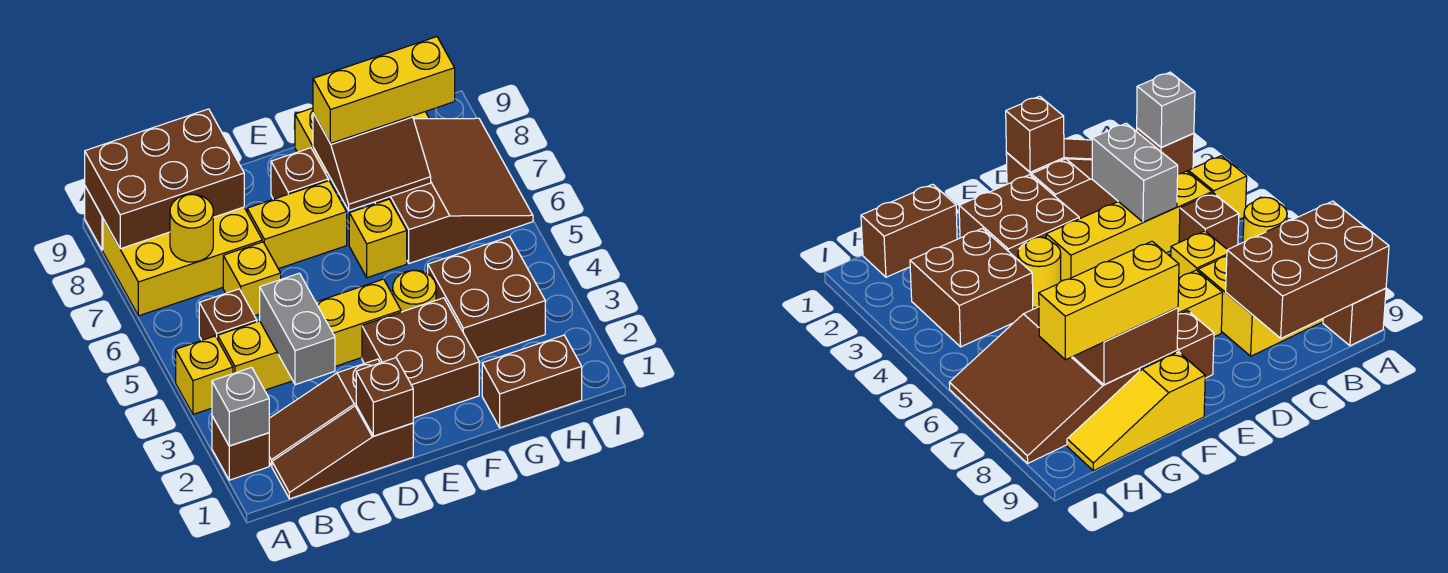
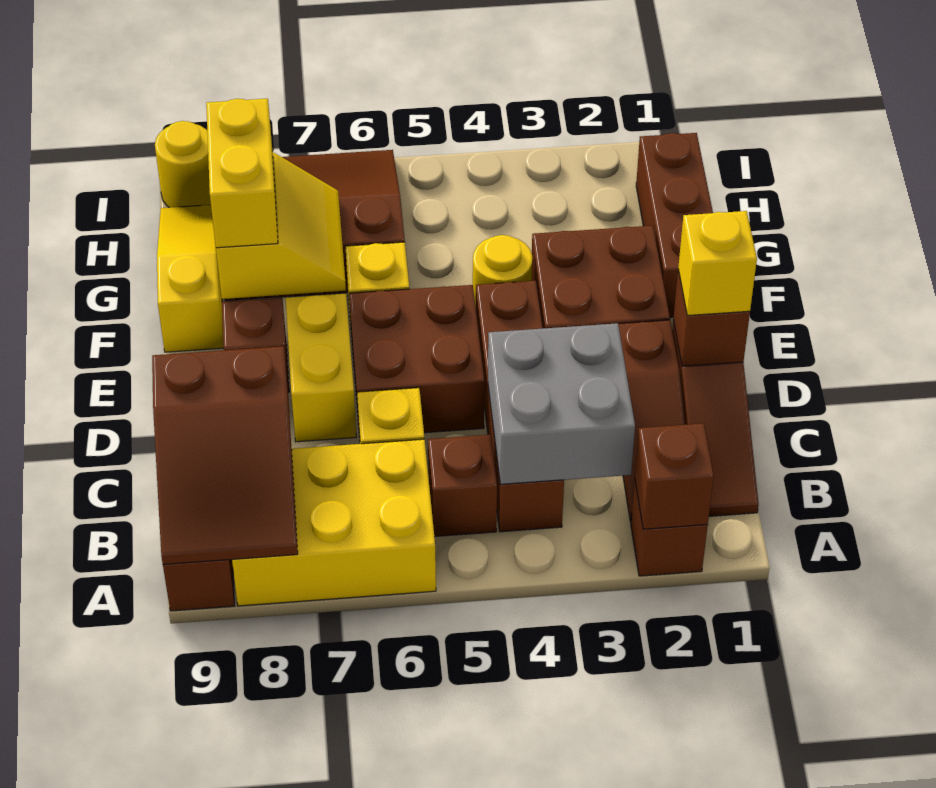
grey brick A2 level 2 -> brown brick A2 level 2
yellow brick A4 level 1 -> yellow brick D1 level 3
yellow brick A7:C8 level 1 -> yellow brick A6:B8 level 1
brown brick A8:C9 level 2 -> brown slope A8:C9 level 2 top C
yellow brick B4:E4 level 1 -> brown brick B4:E4 level 1
yellow round brick B7 level 2 -> yellow round brick I9 level 1
grey brick C3:C4 level 2 -> grey brick B3:C4 level 2
brown slope F7:G8 level 2 top 8 -> yellow slope F7:G8 level 2 top 8
yellow brick F8:H8 level 3 -> yellow brick F8:G8 level 3
brown brick G1:H1 level 1 -> brown brick F1:H1 level 1
brown brick G3:H4 level 1 -> brown brick D5:E6 level 1

